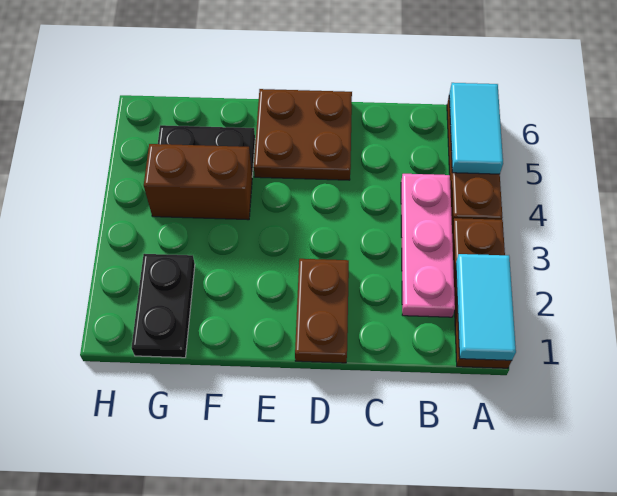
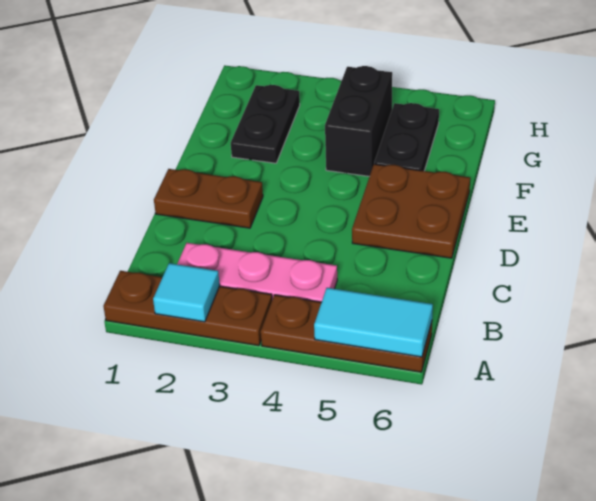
cyan tile A1:A2 level 2 -> cyan tile A2 level 2
brown brick F4:G4 level 1 -> black brick F4:G4 level 1
black plate G1:G2 level 1 -> black plate F2:G2 level 1

